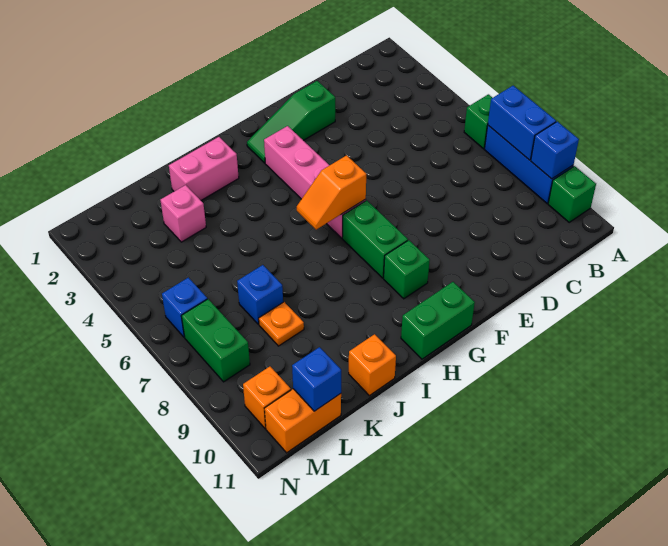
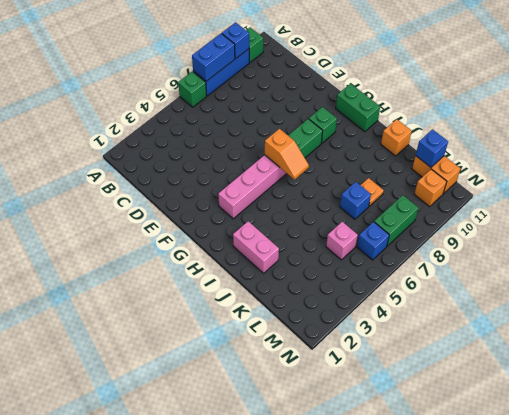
green slope E2:G2 level 1 top E -> none
pink brick K3 level 1 -> pink brick L5 level 1

